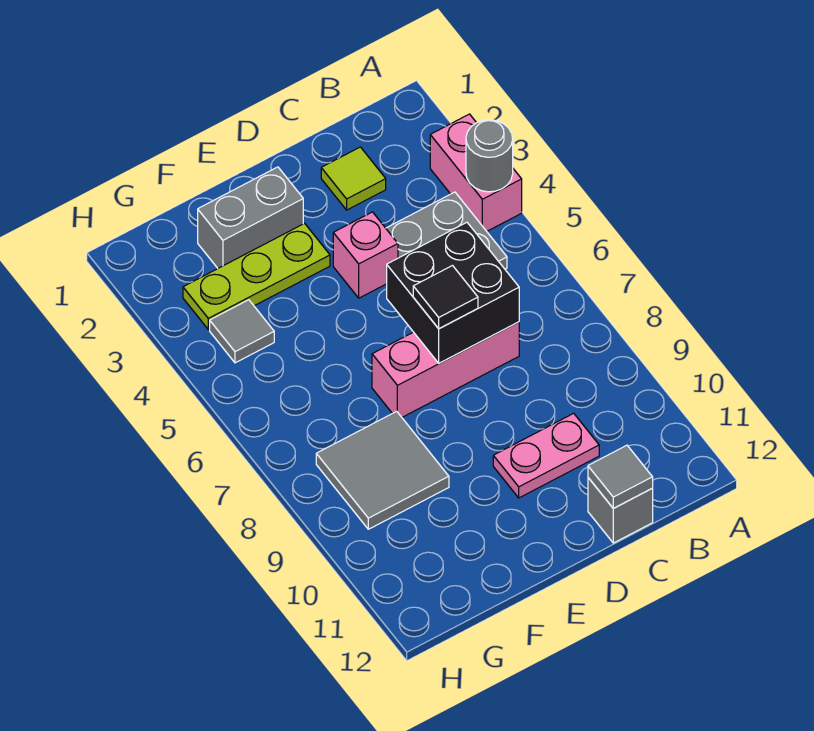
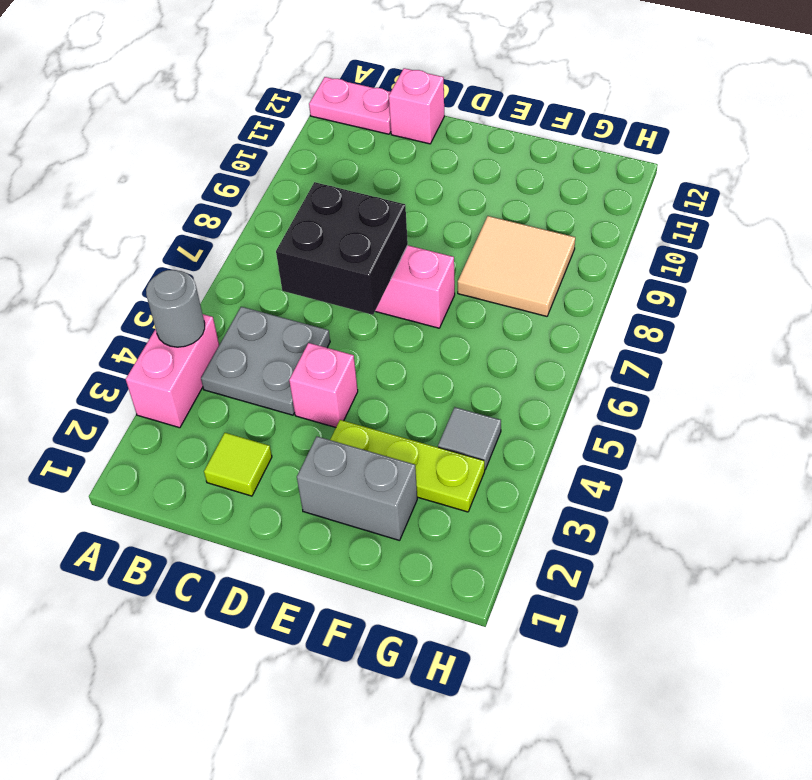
pink plate C10:D10 level 1 -> pink plate A12:B12 level 1
grey brick C12 level 1 -> pink brick C12 level 1
grey tile C12 level 2 -> none
black tile D7 level 3 -> none
grey tile F8:G9 level 1 -> tan tile F8:G9 level 1

